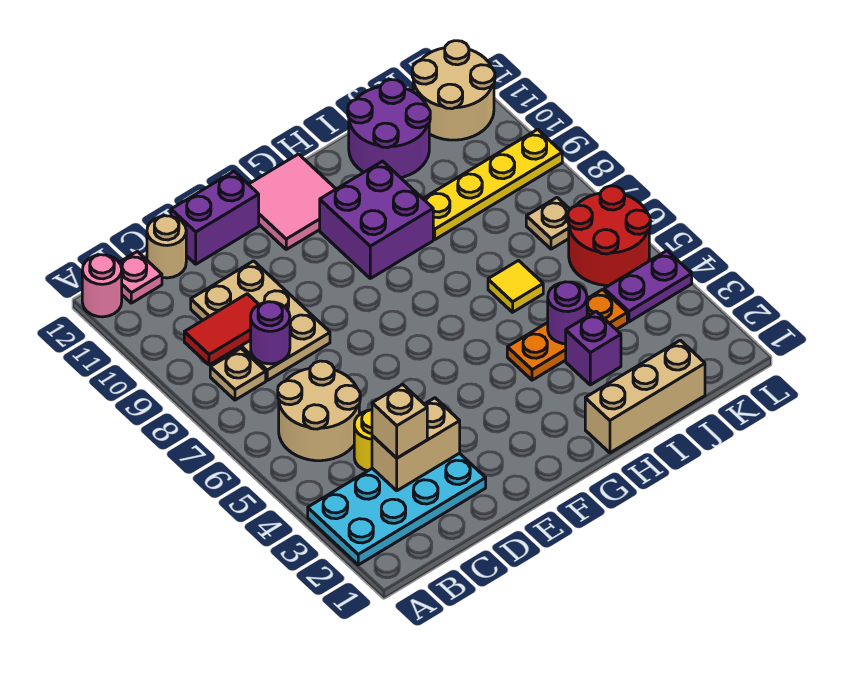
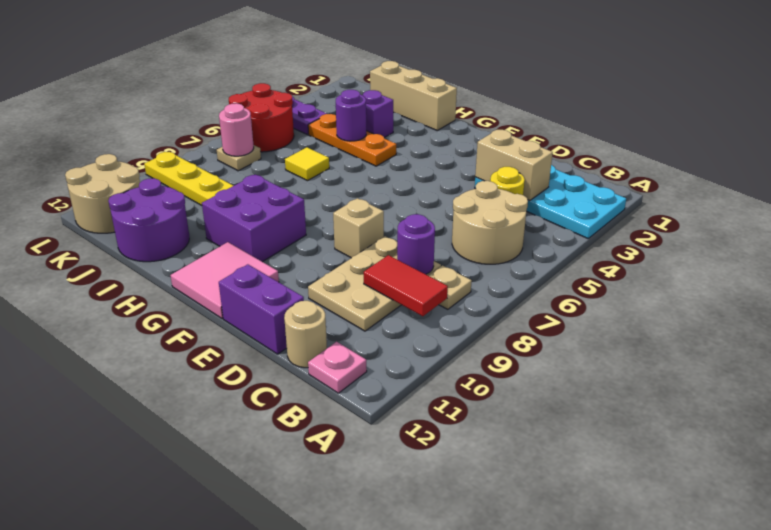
pink round brick A12 level 1 -> pink round brick K7 level 2
tan brick C3 level 3 -> tan brick E8 level 1

